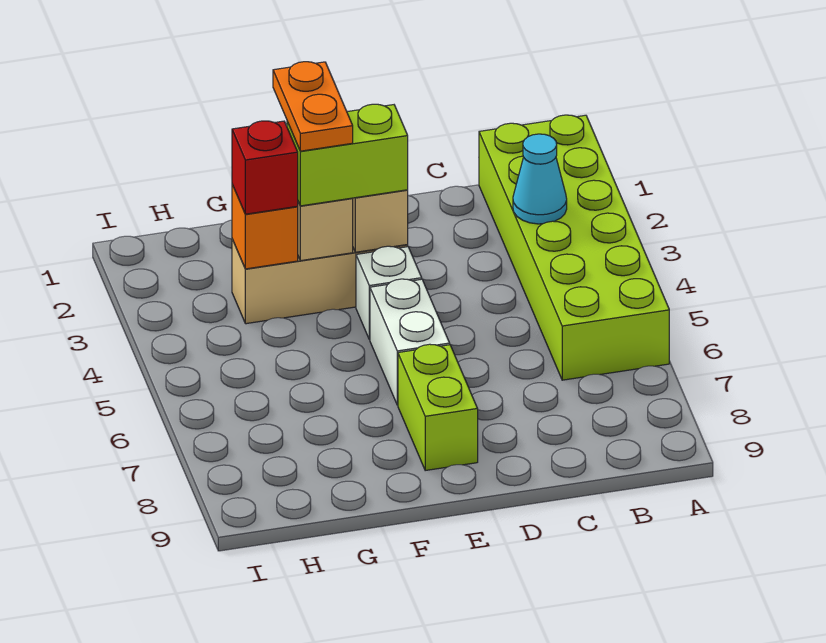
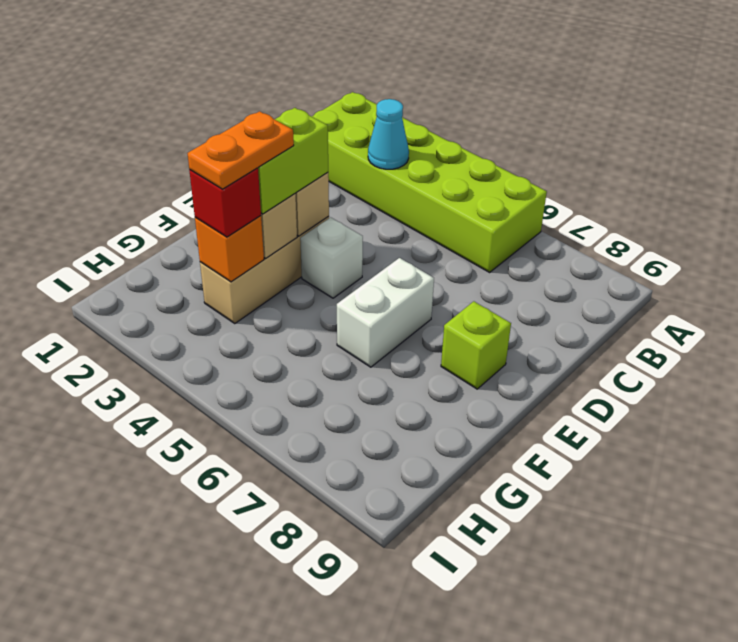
white brick E5:E6 level 1 -> white brick E6:F6 level 1
lime brick E7:E8 level 1 -> lime brick E8 level 1
orange plate F2:F3 level 4 -> orange plate F3:G3 level 4

